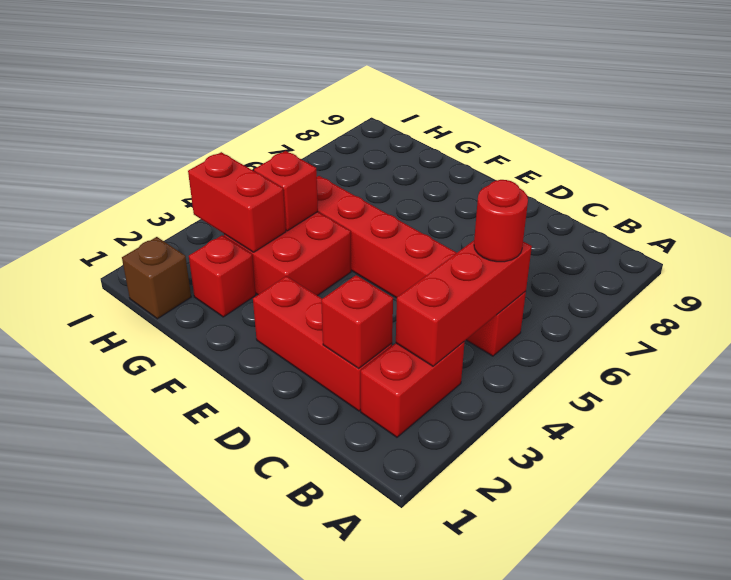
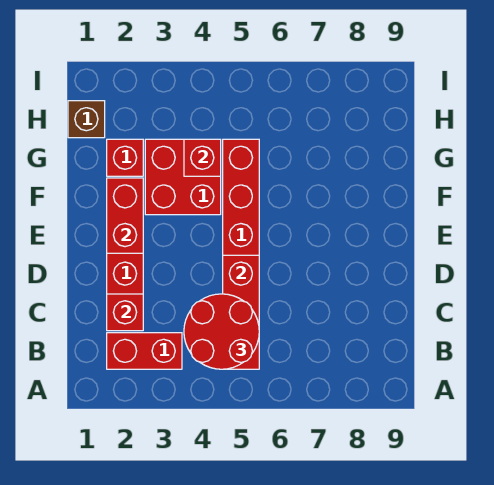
red brick B3:B5 level 2 -> red brick B5:D5 level 2
red round brick B5 level 3 -> red round brick B4:C5 level 3
red brick G3:H3 level 2 -> red brick E2:F2 level 2

